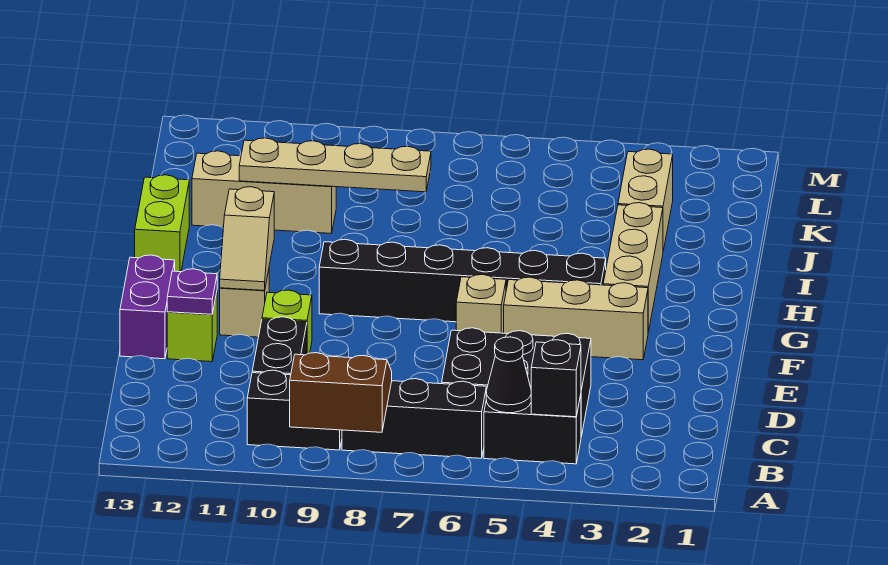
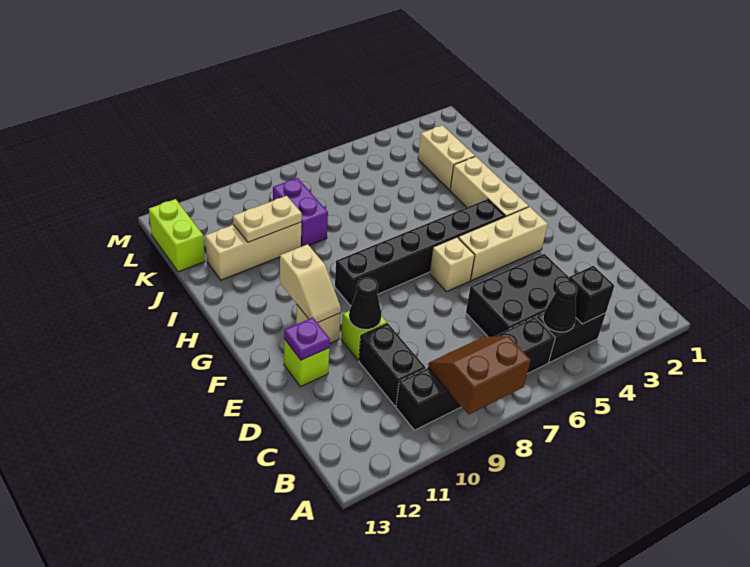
none -> black cone E10 level 2
purple brick E13:F13 level 1 -> purple brick J9:K9 level 1
lime brick H13:I13 level 1 -> lime brick K13:L13 level 1
tan plate J8:J11 level 2 -> tan plate J10:J11 level 2

